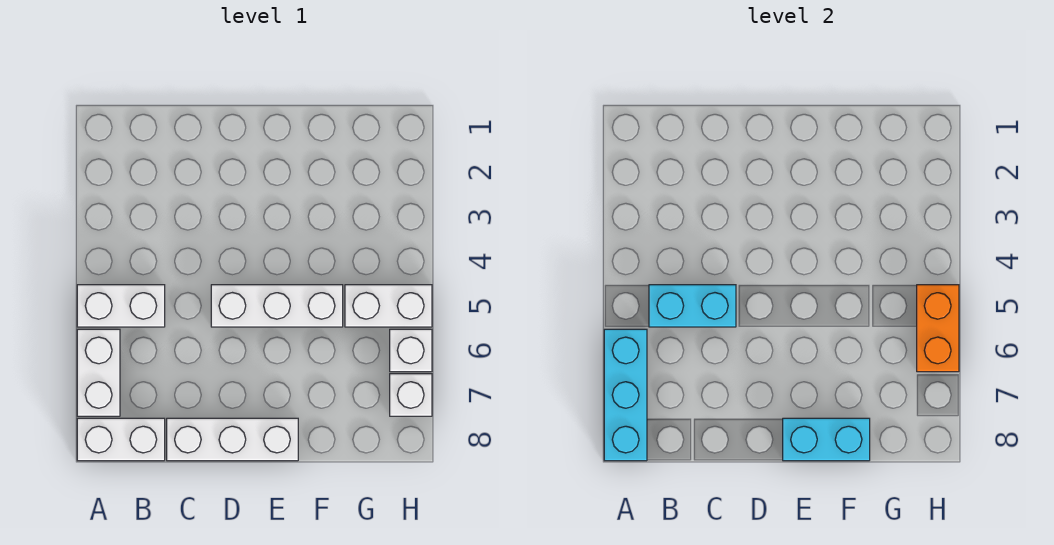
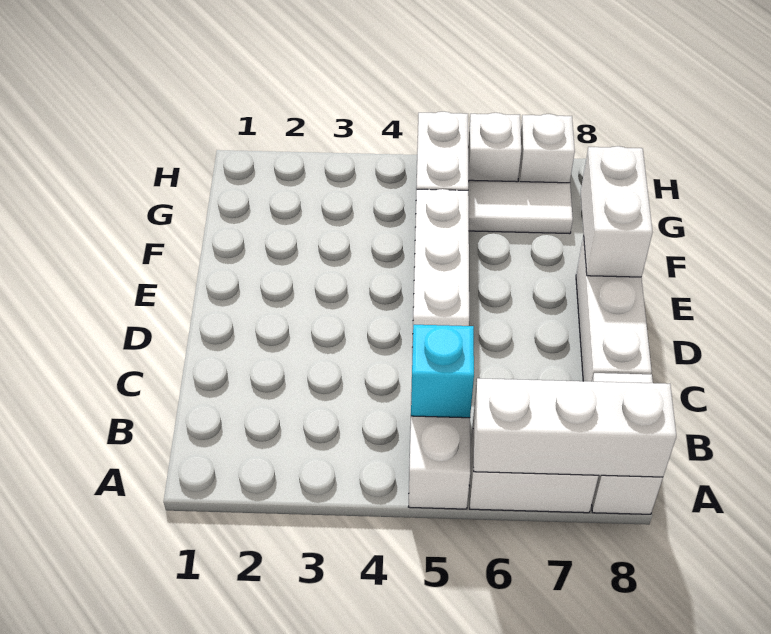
cyan brick A6:A8 level 2 -> white brick A6:A8 level 2
cyan brick B5:C5 level 2 -> cyan brick B5 level 2
cyan brick E8:F8 level 2 -> white brick E8:F8 level 2
none -> white tile G6:G7 level 1
orange brick H5:H6 level 2 -> none

